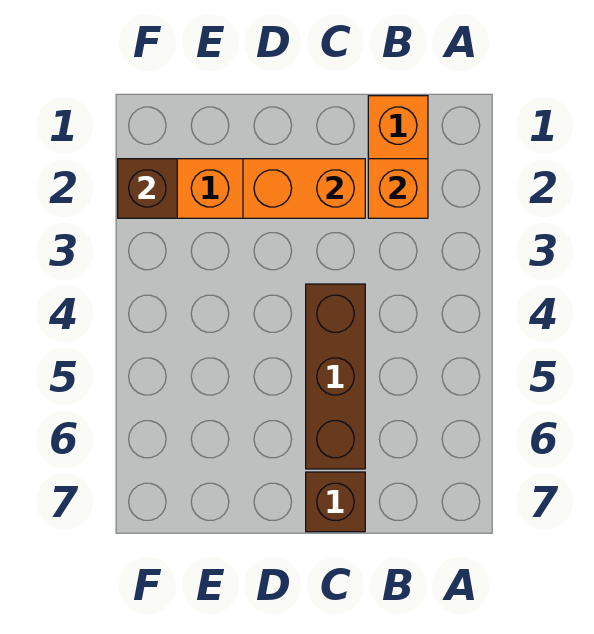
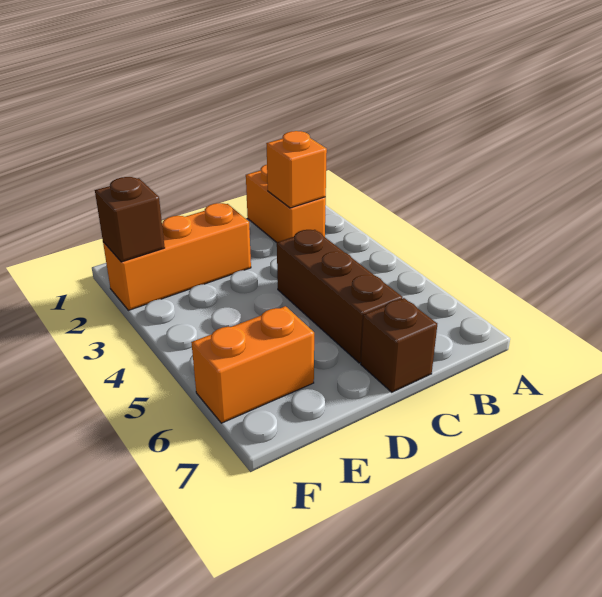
orange brick C2:D2 level 2 -> orange brick E6:F6 level 1

